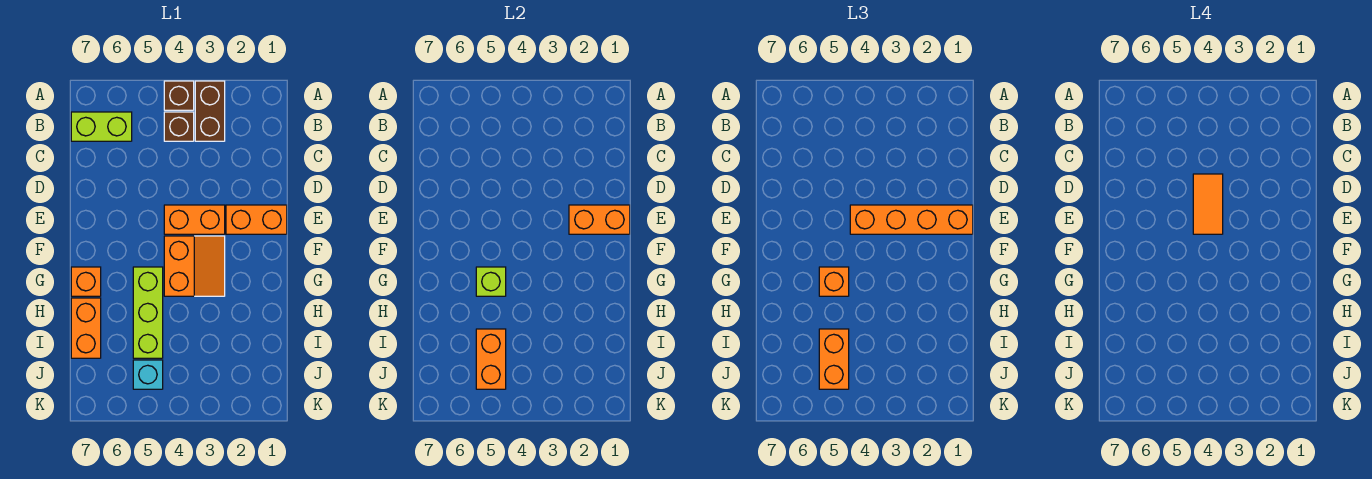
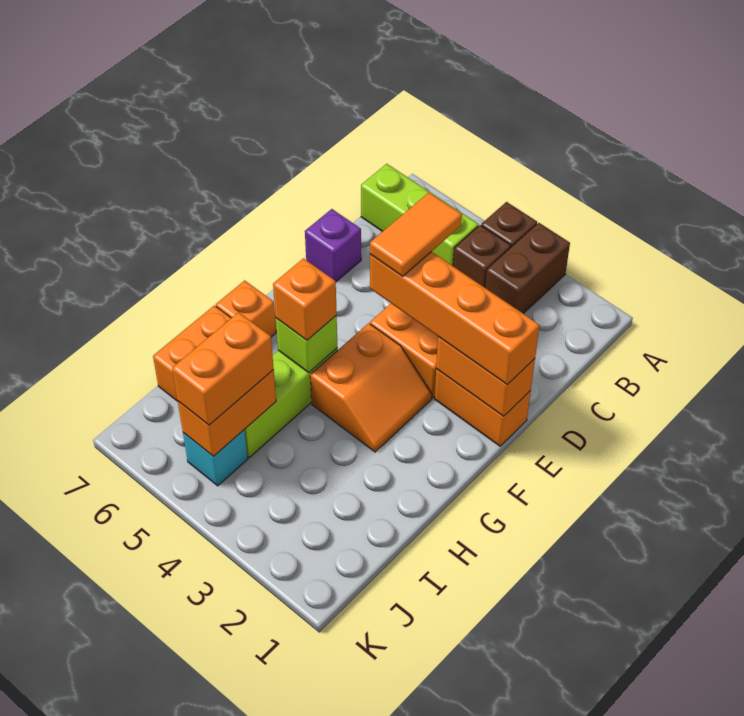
lime brick B6:B7 level 1 -> lime brick B5:B7 level 1
none -> purple brick D7 level 1

